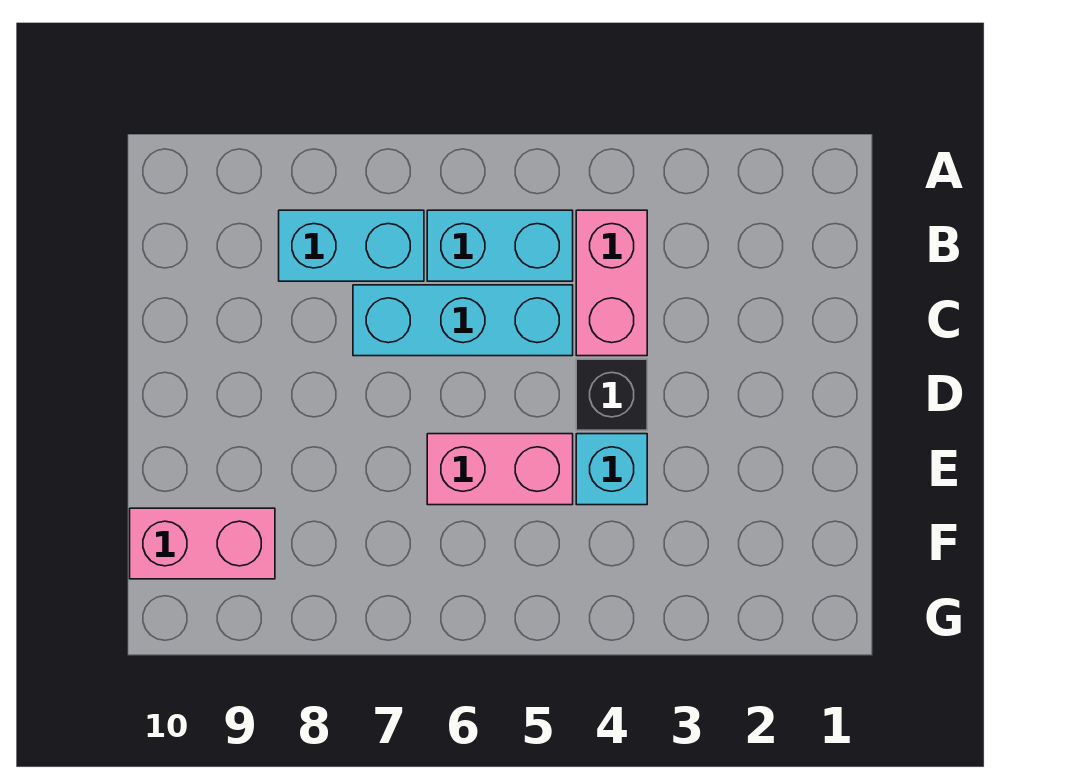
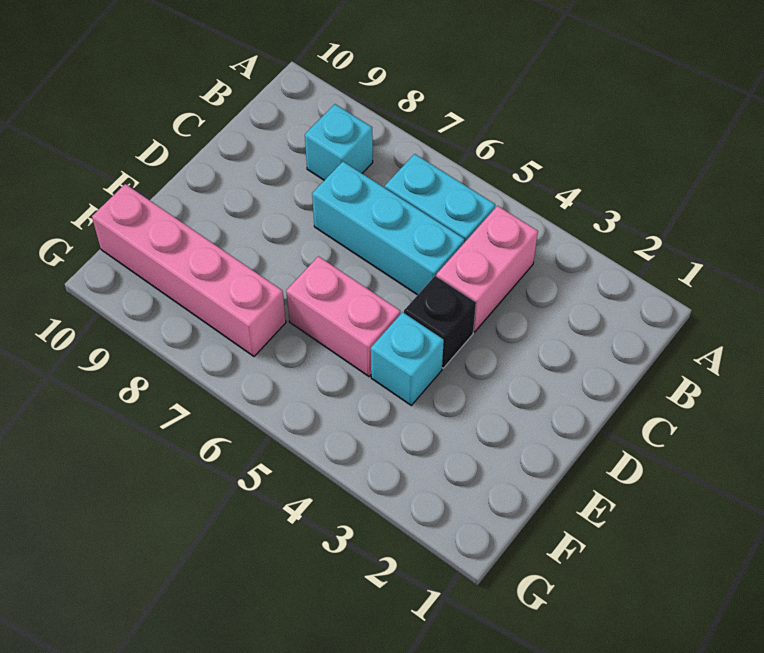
cyan brick B7:B8 level 1 -> cyan brick B8 level 1
pink brick F9:F10 level 1 -> pink brick F7:F10 level 1

